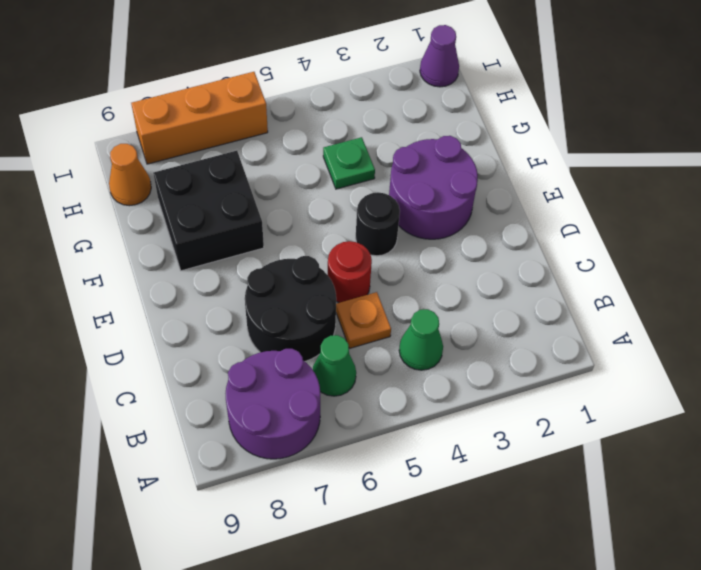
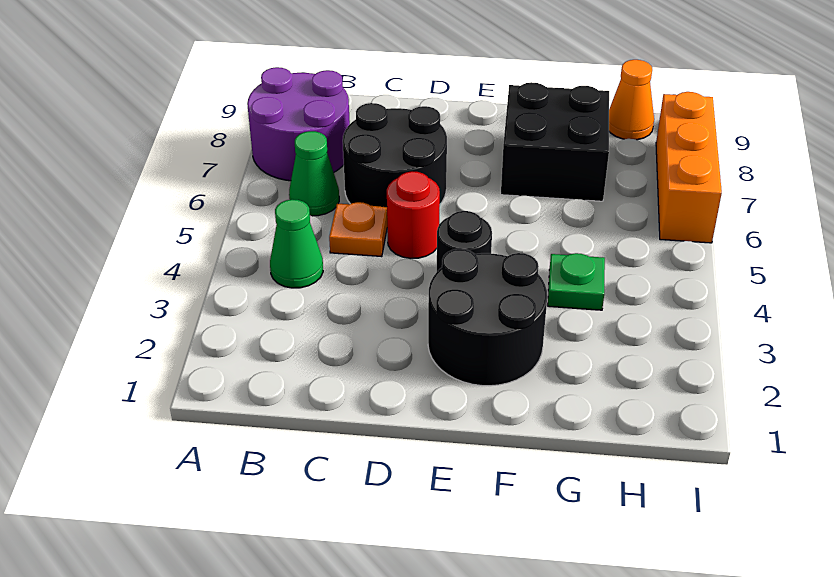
purple round brick E2:F3 level 1 -> black round brick E2:F3 level 1
purple cone I1 level 1 -> none

